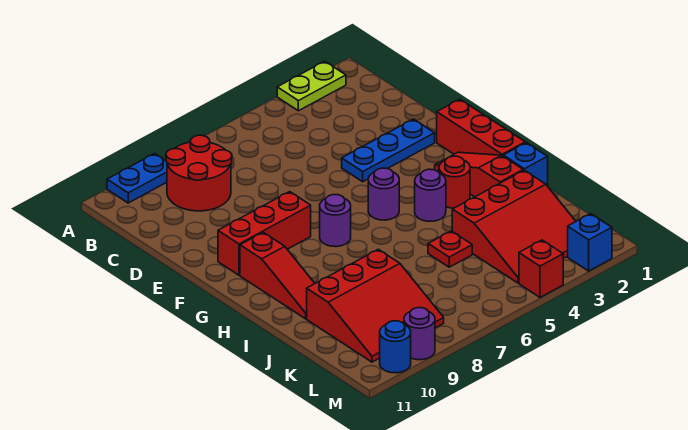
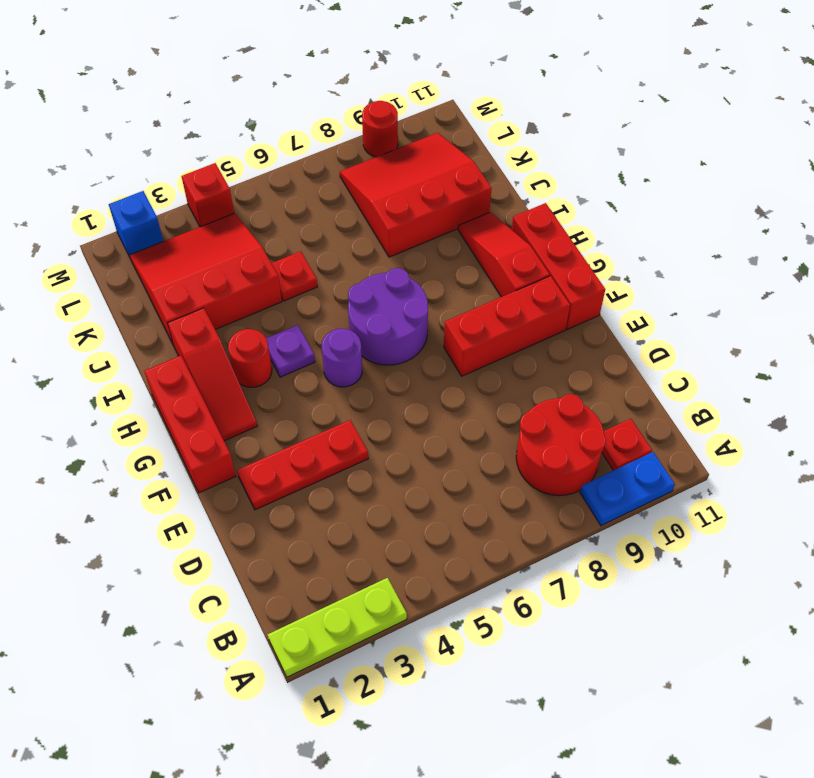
lime plate A2:A3 level 1 -> lime plate A1:A3 level 1
none -> red plate B10 level 1
blue plate E2:E4 level 1 -> red plate E2:E4 level 1
none -> red brick F11:H11 level 1
purple round brick G7 level 1 -> purple round brick G6:H7 level 1
purple round brick H4 level 1 -> purple plate H4 level 1
blue brick I1 level 1 -> none
purple round brick M9 level 1 -> red round brick M9 level 1
blue round brick M10 level 1 -> none

